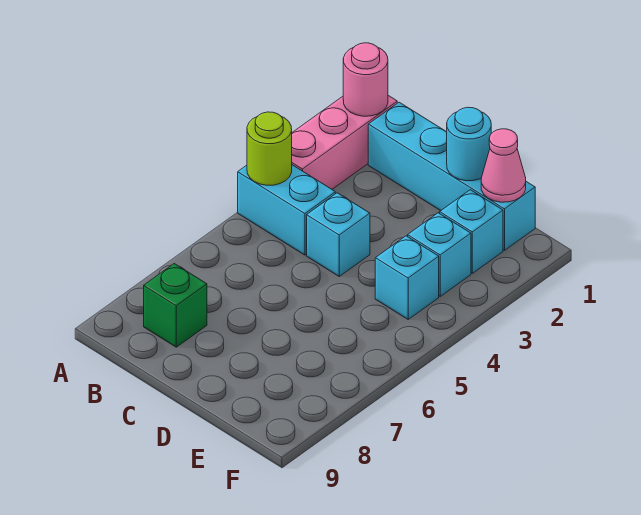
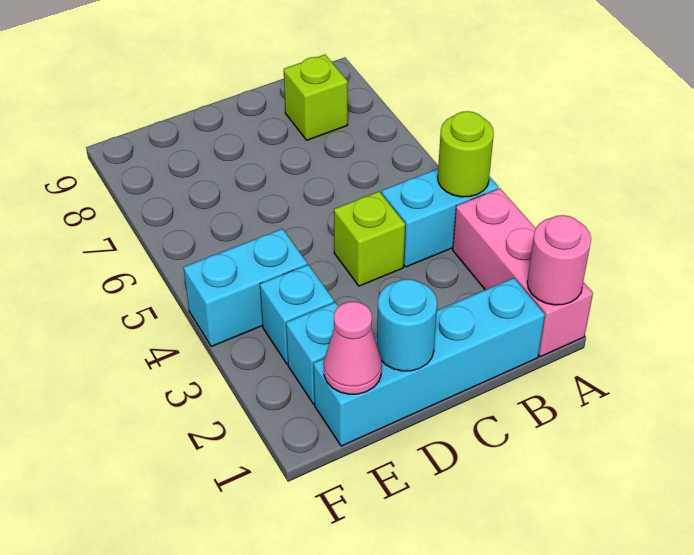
green brick B8 level 1 -> lime brick B8 level 1
cyan brick C4 level 1 -> lime brick C4 level 1
cyan brick E4 level 1 -> cyan brick E4:F4 level 1

